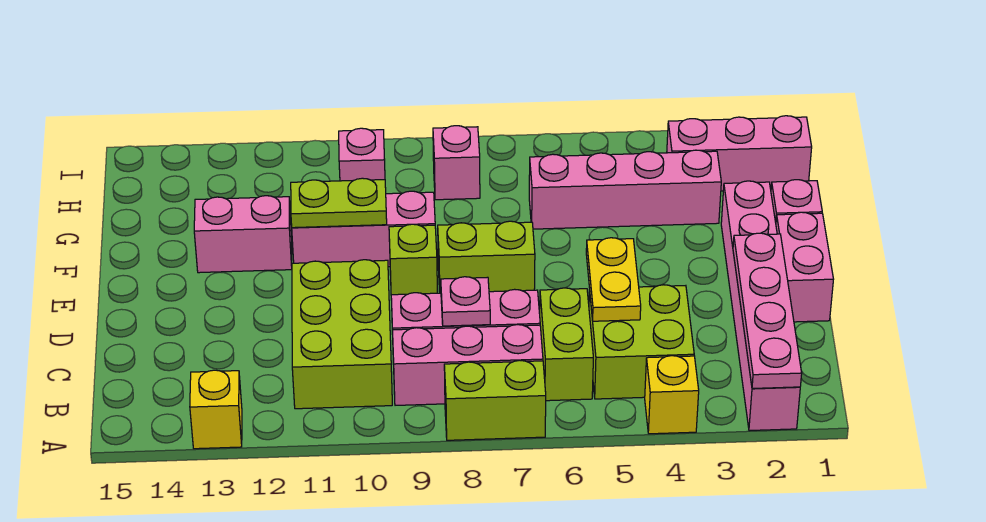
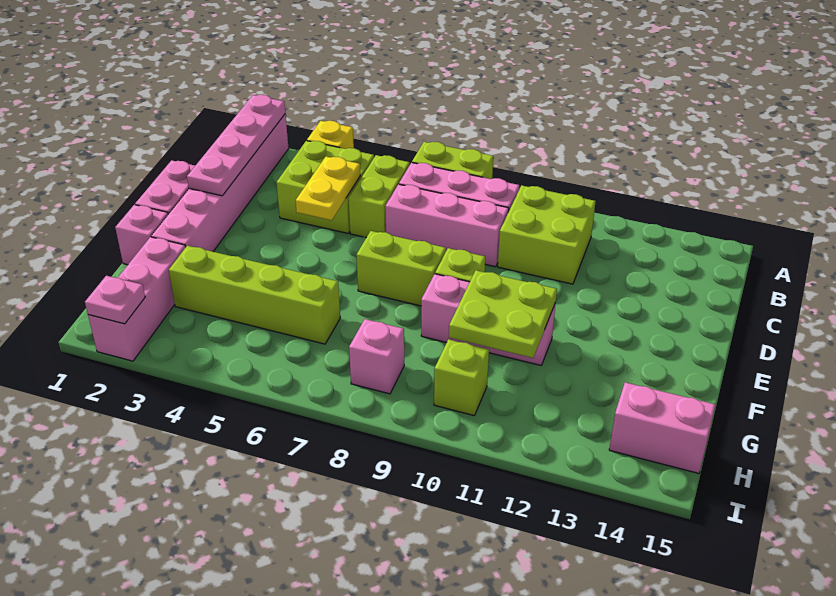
yellow brick A13 level 1 -> none
lime brick B10:D11 level 1 -> lime brick B10:C11 level 1
pink plate C8 level 2 -> pink plate I2 level 2
lime plate F10:F11 level 2 -> lime plate F10:G11 level 2
pink brick F12:F13 level 1 -> pink brick H14:H15 level 1
pink brick G3:G6 level 1 -> lime brick G3:G6 level 1
pink brick H1:H3 level 1 -> pink brick G2:I2 level 1
pink brick H10 level 1 -> lime brick H10 level 1

